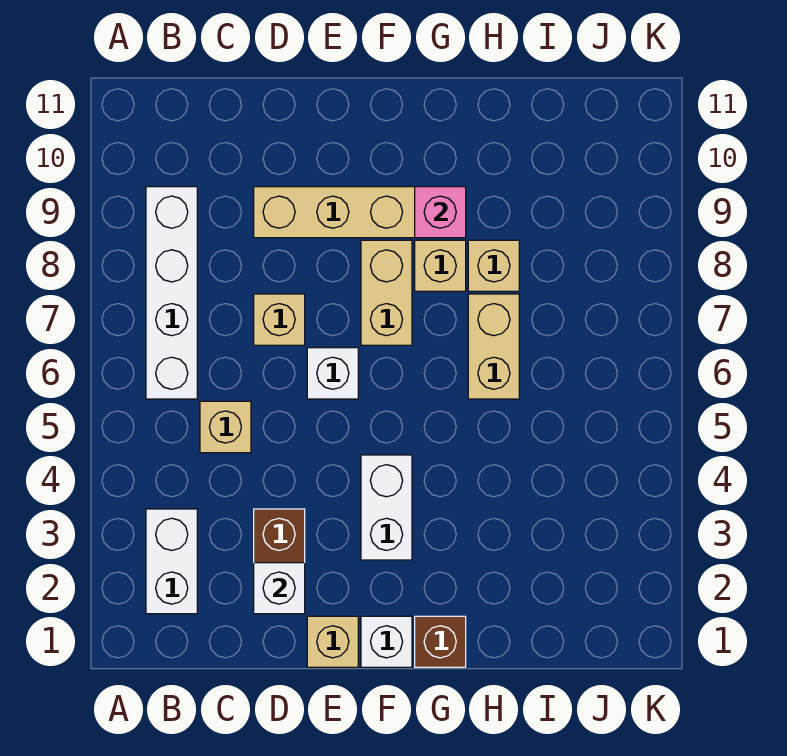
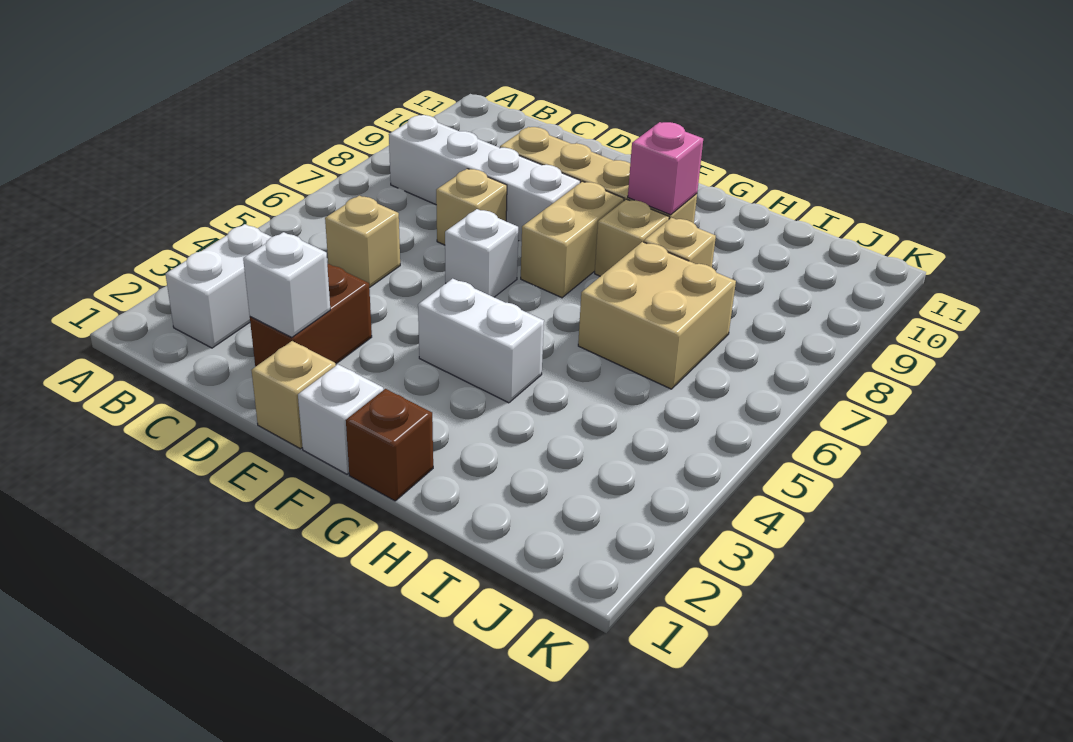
white brick B6:B9 level 1 -> white brick B8:E8 level 1
white brick F3:F4 level 1 -> white brick F4:G4 level 1
tan brick H6:H7 level 1 -> tan brick H6:I7 level 1

